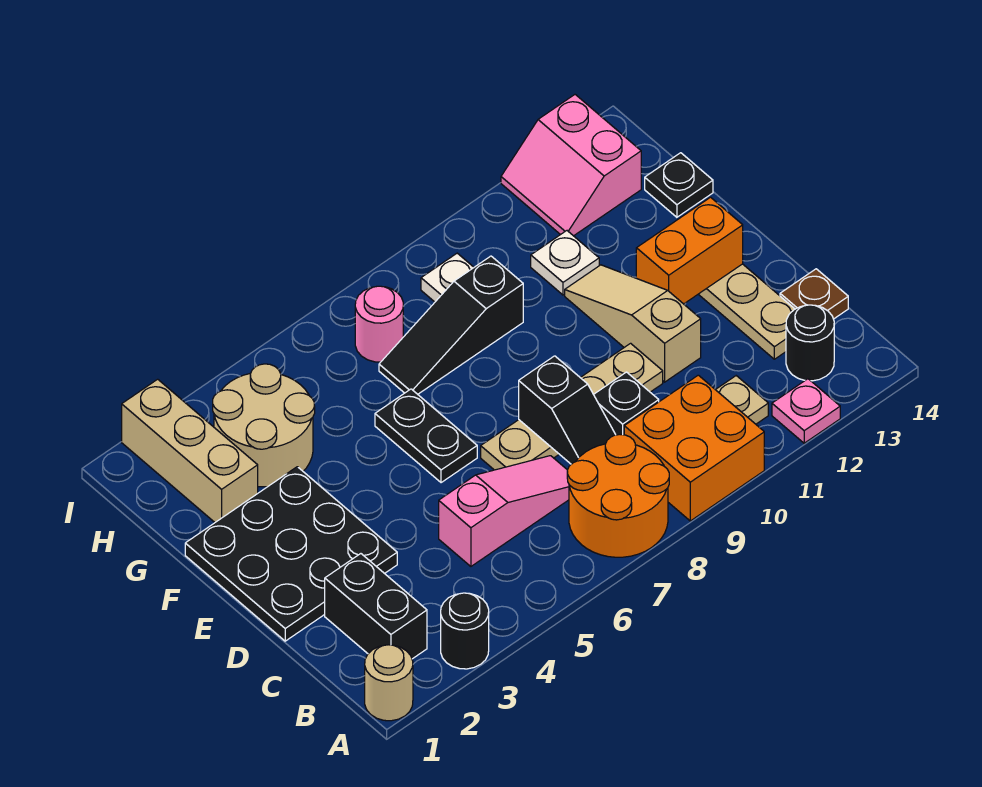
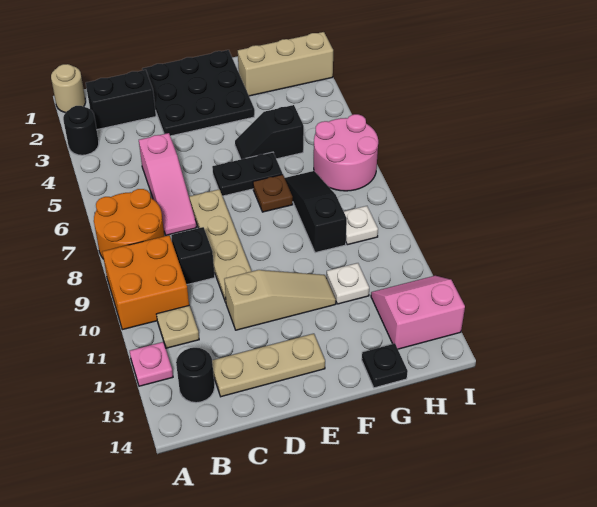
black slope C8:D8 level 2 top D -> black slope F5:G5 level 1 top G
brown plate C14 level 1 -> brown plate F7 level 1
orange brick E12:E13 level 2 -> none
tan round brick G3:H4 level 1 -> none
pink round brick H7 level 1 -> pink round brick H6:I7 level 1

